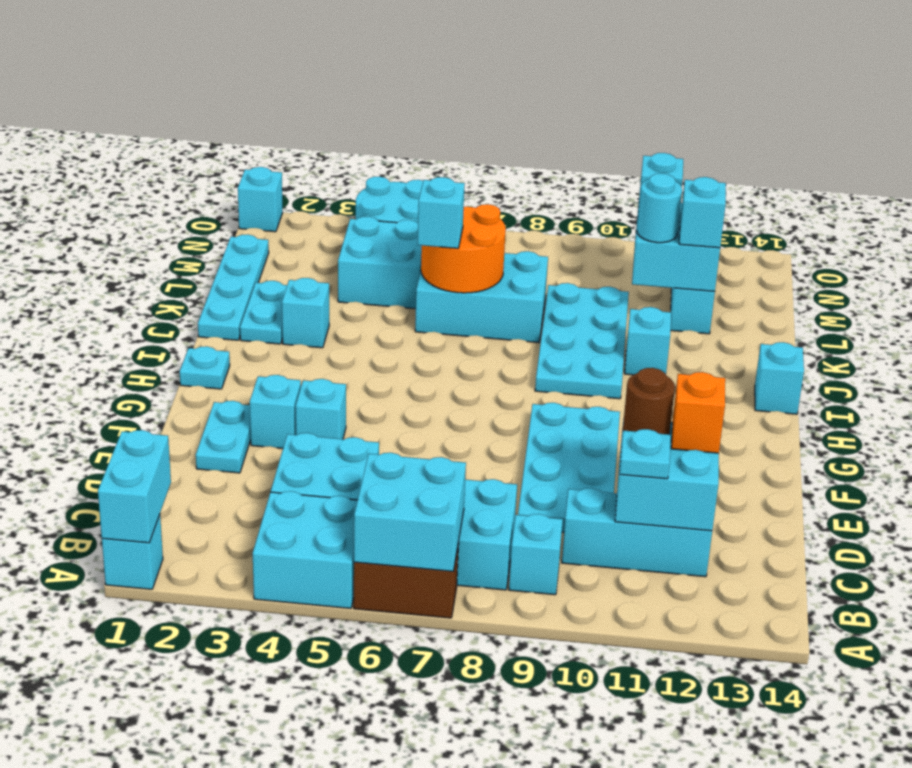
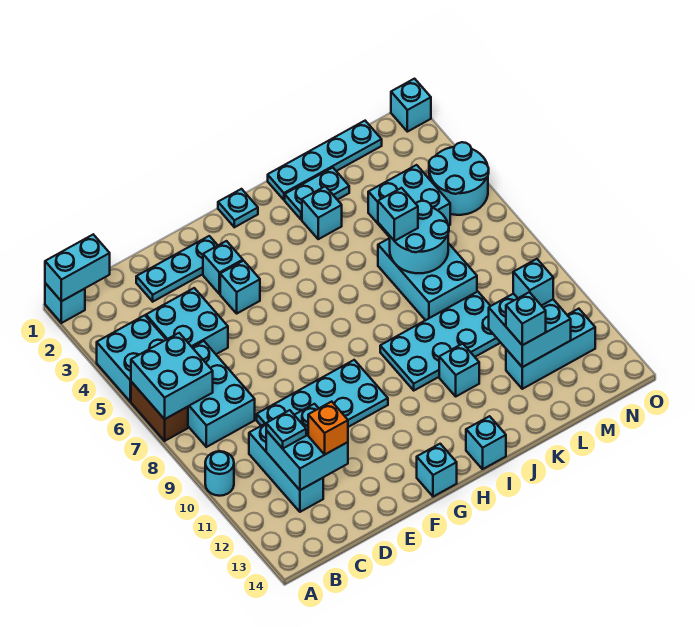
cyan brick B9 level 1 -> cyan brick G14 level 1
brown round brick D11 level 3 -> none
cyan plate E2:F2 level 1 -> cyan plate D2:F2 level 1
orange round brick K6:L7 level 2 -> cyan round brick K6:L7 level 2
cyan round brick L11 level 3 -> cyan round brick A10 level 1

